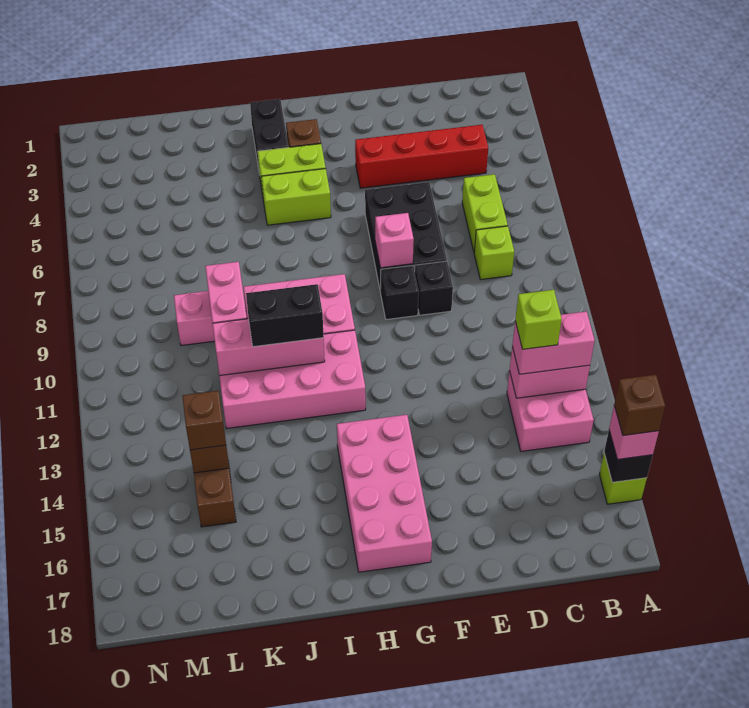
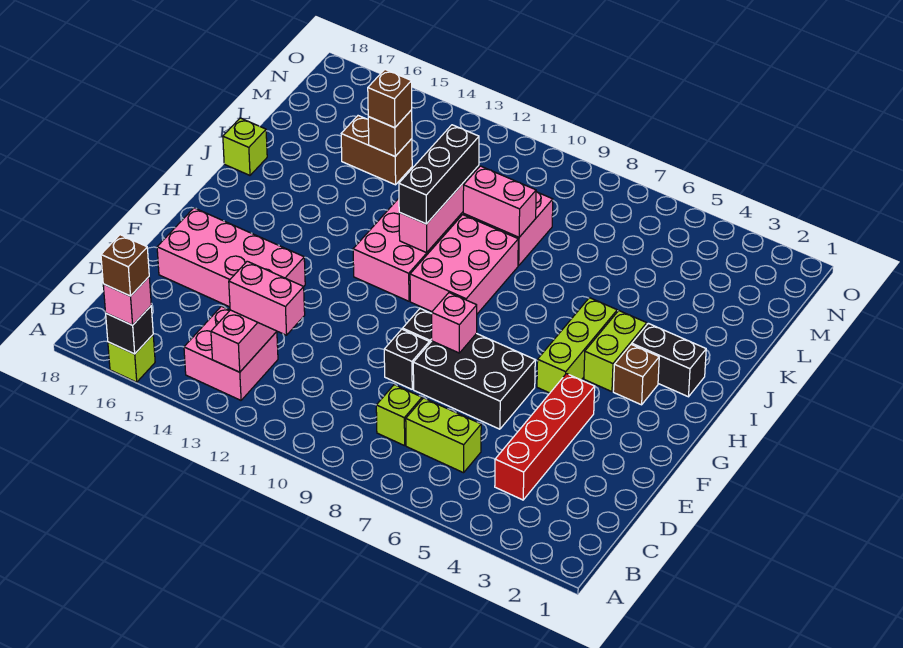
pink brick B13:C13 level 3 -> pink brick C12:C13 level 3
lime brick C13 level 4 -> lime brick J18 level 1
pink brick G14:H17 level 1 -> pink brick E14:F17 level 1
lime brick H5:I5 level 1 -> lime brick G5:I5 level 1
black brick I11:J11 level 3 -> black brick I11:K11 level 3

